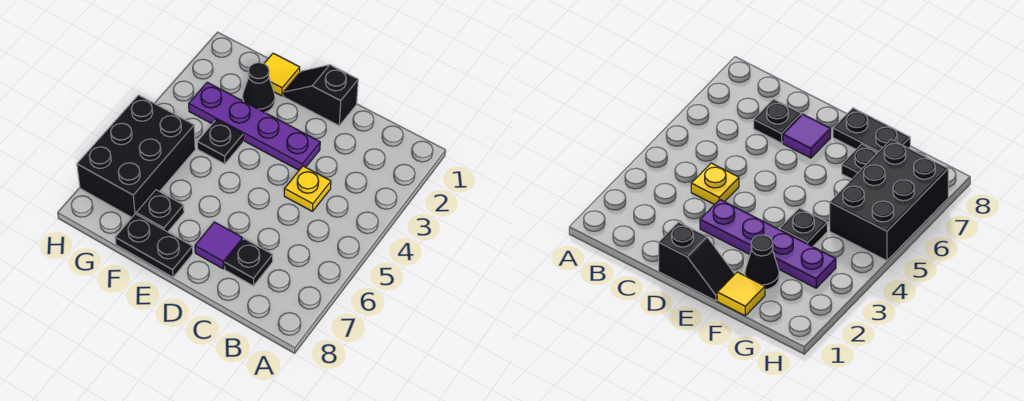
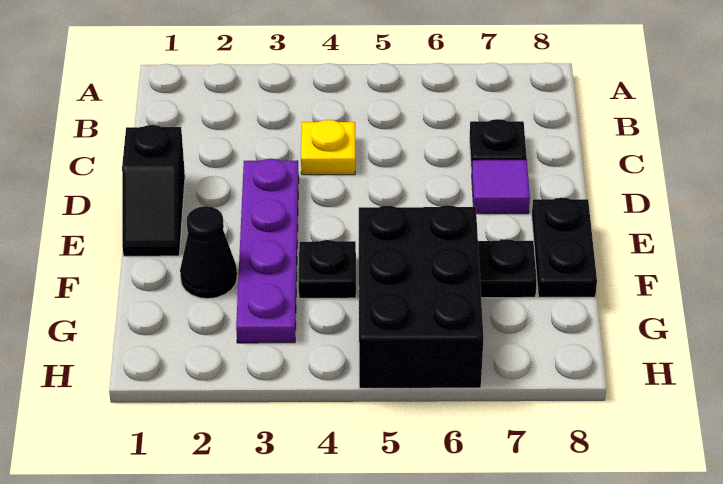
yellow tile F1 level 1 -> none
black brick G5:H7 level 1 -> black brick F5:H6 level 1

